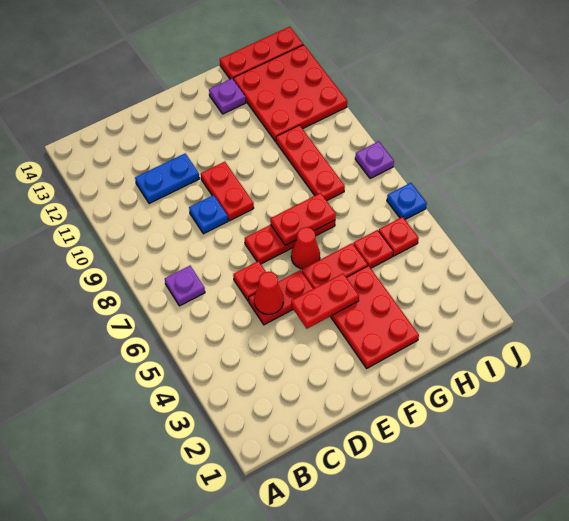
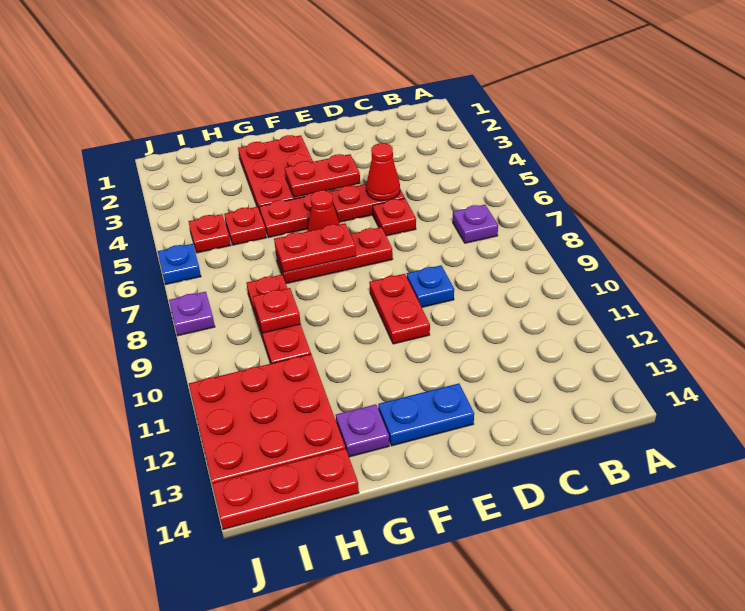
blue plate C11:D11 level 1 -> blue plate E13:F13 level 1
none -> red plate H9 level 2

